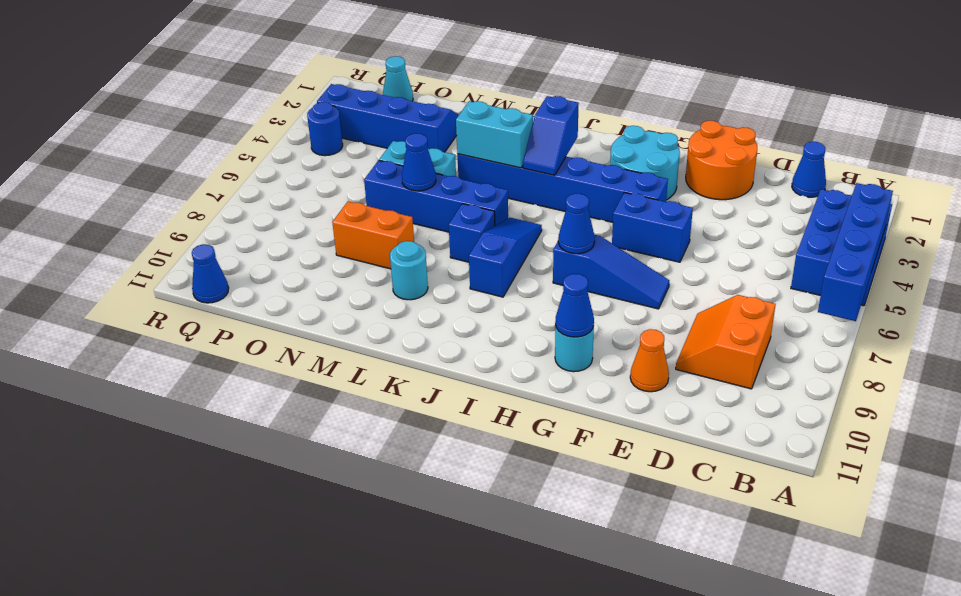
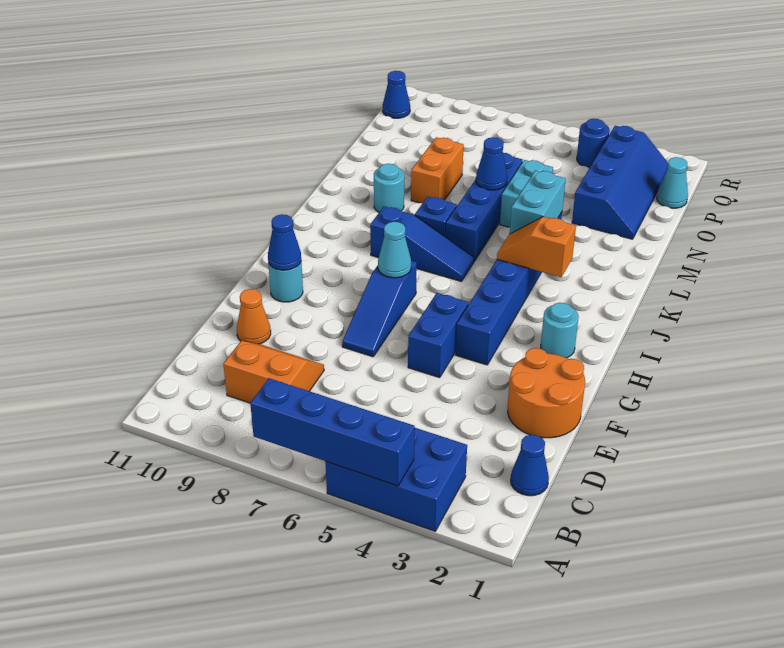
cyan round brick G2:H3 level 1 -> cyan round brick H2 level 1
blue cone H7 level 2 -> cyan cone H7 level 2
blue slope J3:J4 level 2 top 3 -> orange slope J3:J4 level 2 top 3

